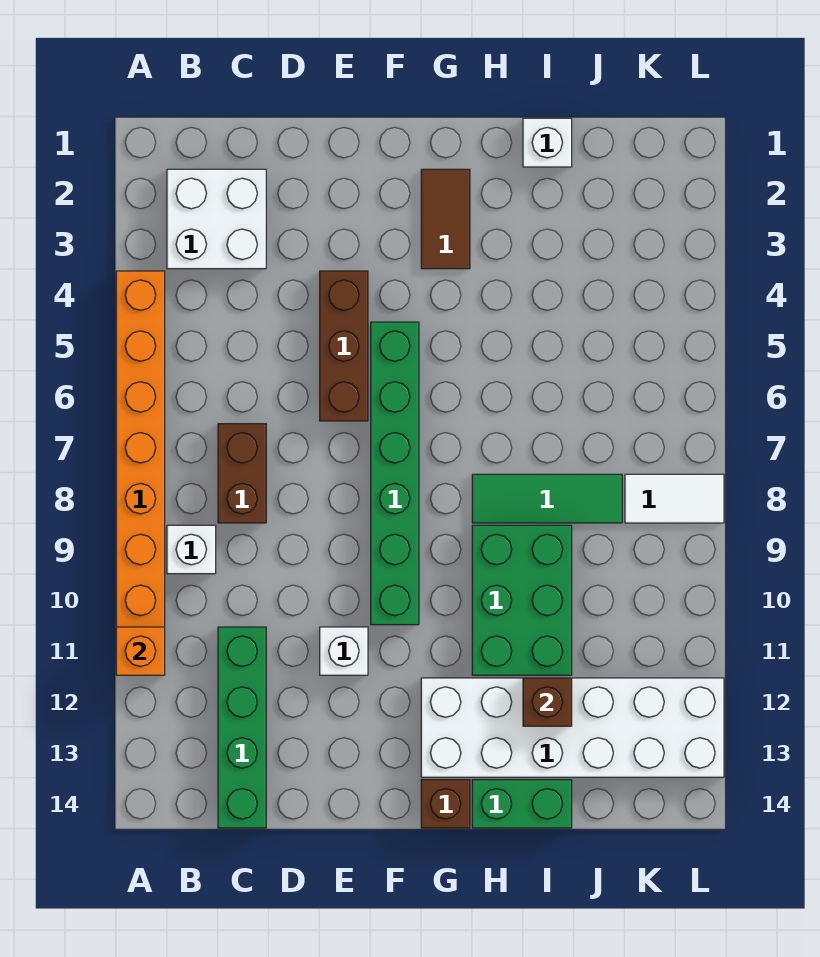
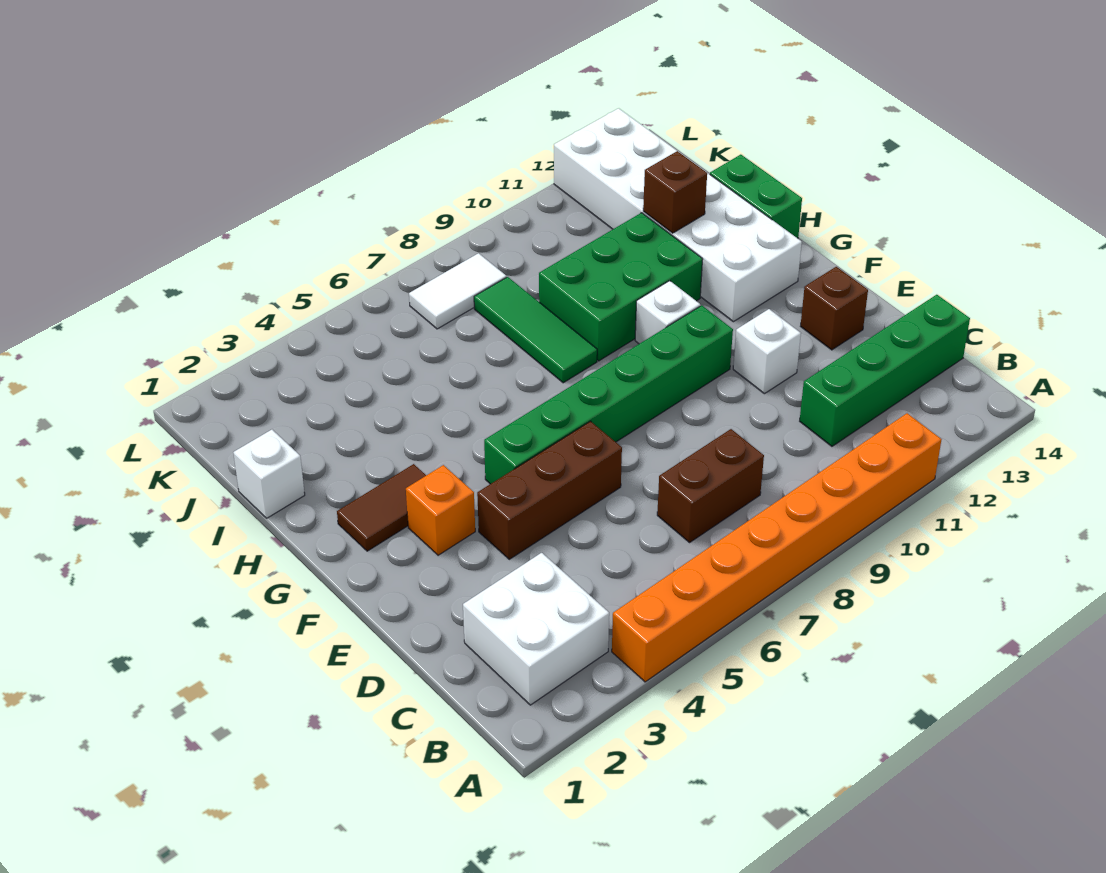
orange brick A11 level 2 -> orange brick F3 level 1
white brick B9 level 1 -> white brick G10 level 1
brown brick G14 level 1 -> brown brick E13 level 1
white tile K8:L8 level 1 -> white tile K7:K8 level 1

